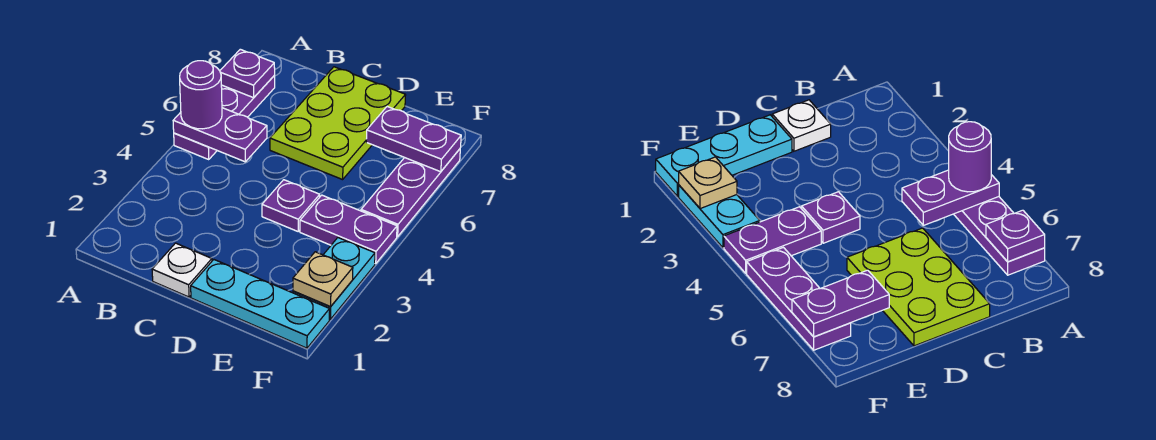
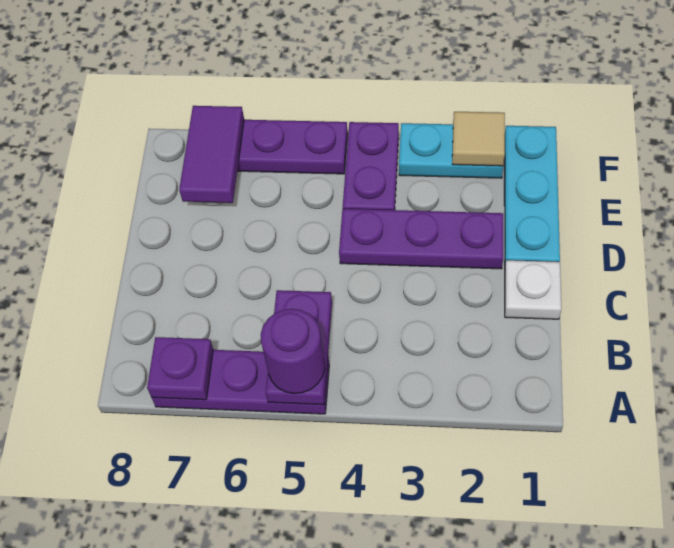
lime plate C6:D8 level 1 -> none
purple plate D4 level 1 -> purple plate D2:D4 level 1
purple plate E7:F7 level 2 -> purple tile E7:F7 level 2
tan plate F2 level 2 -> tan tile F2 level 2

